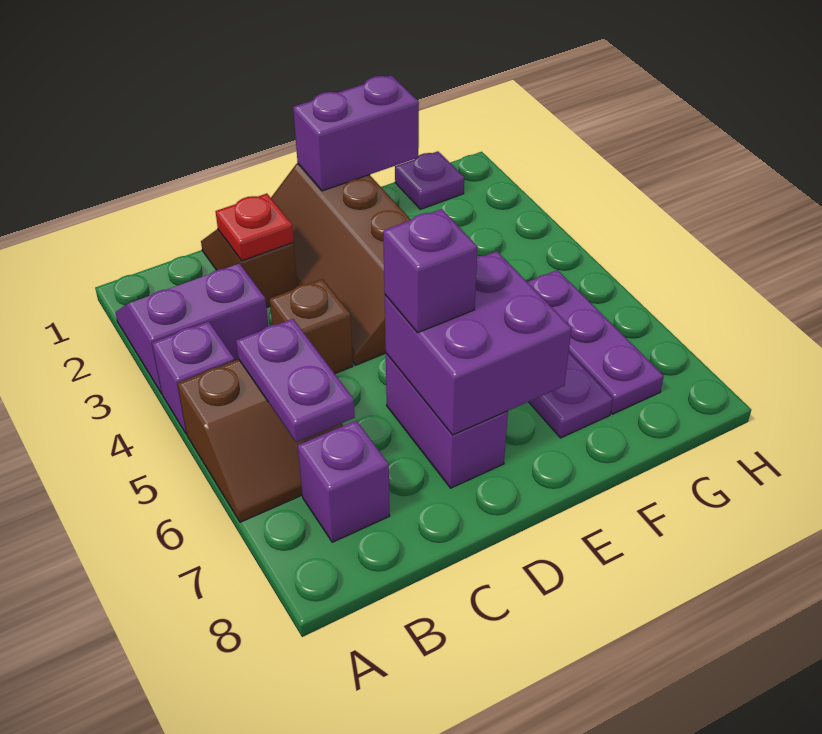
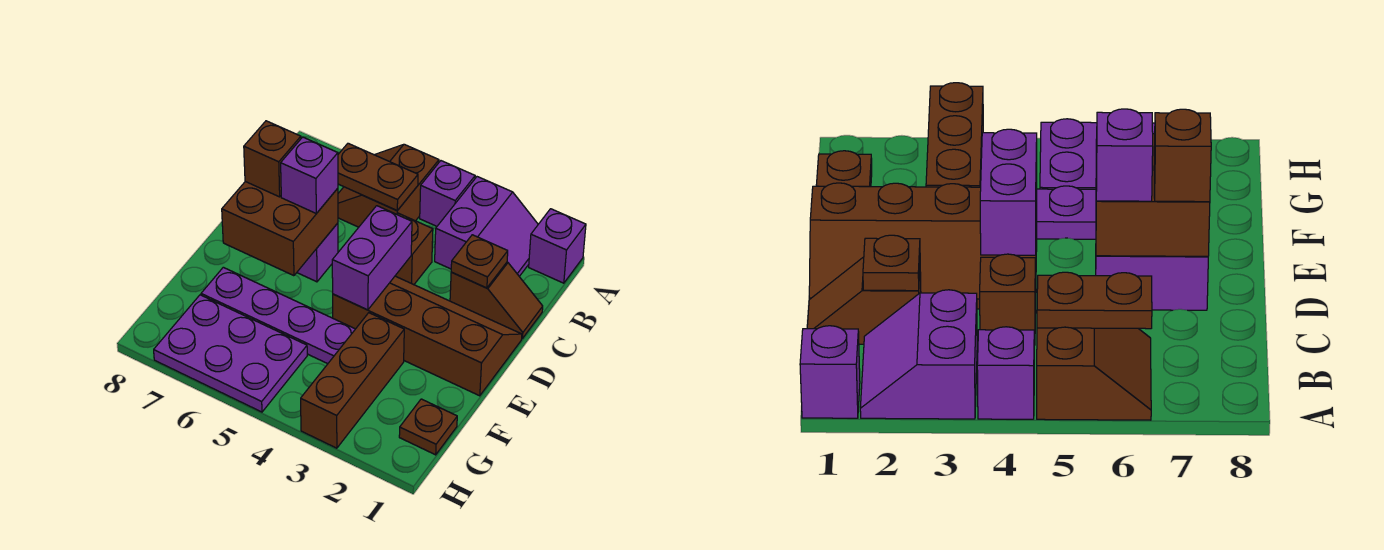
purple plate B5:B6 level 2 -> brown plate B5:B6 level 2
purple brick B7 level 1 -> purple brick A1 level 1
red plate C2 level 2 -> brown plate C2 level 2
purple brick D6:E7 level 2 -> brown brick D6:E7 level 2
none -> brown brick D7 level 3
purple brick E1:F1 level 2 -> purple brick D4:E4 level 2
none -> brown brick F3:H3 level 1
purple plate G1 level 1 -> brown plate G1 level 1
purple plate G5:G7 level 1 -> purple plate G5:H7 level 1

